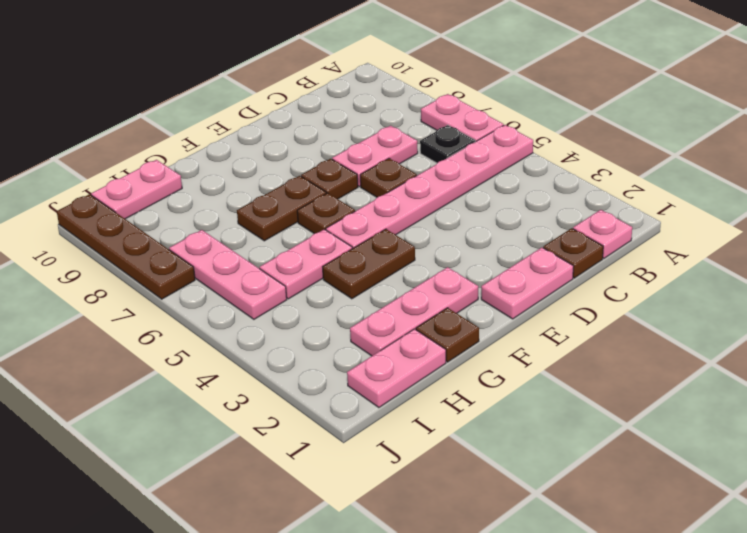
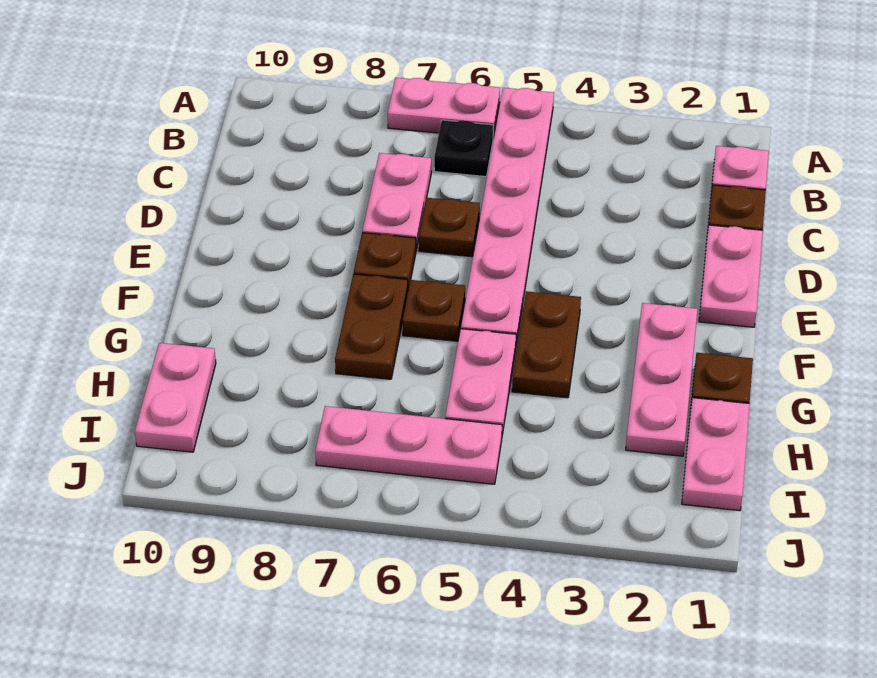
brown plate J7:J10 level 1 -> none

